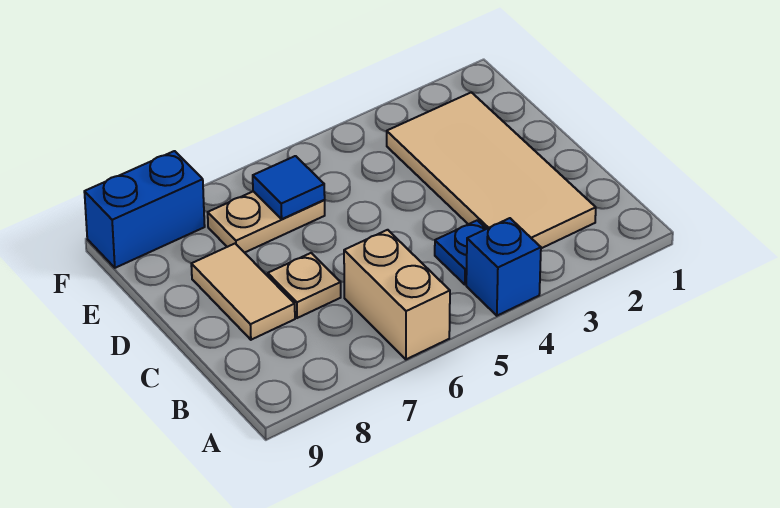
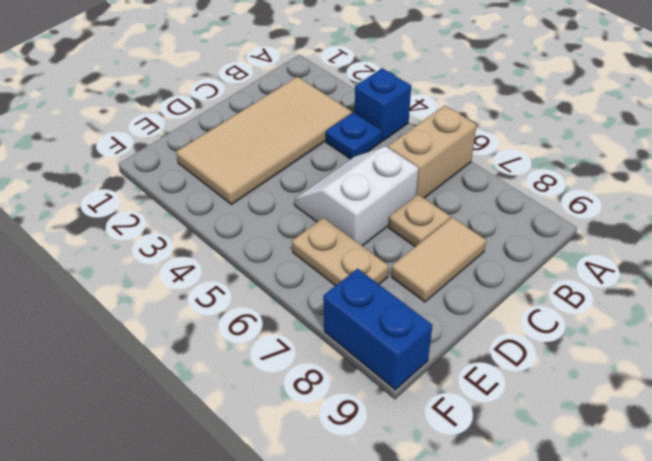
none -> white slope C5:D6 level 1 top 6
blue tile E6 level 2 -> none

